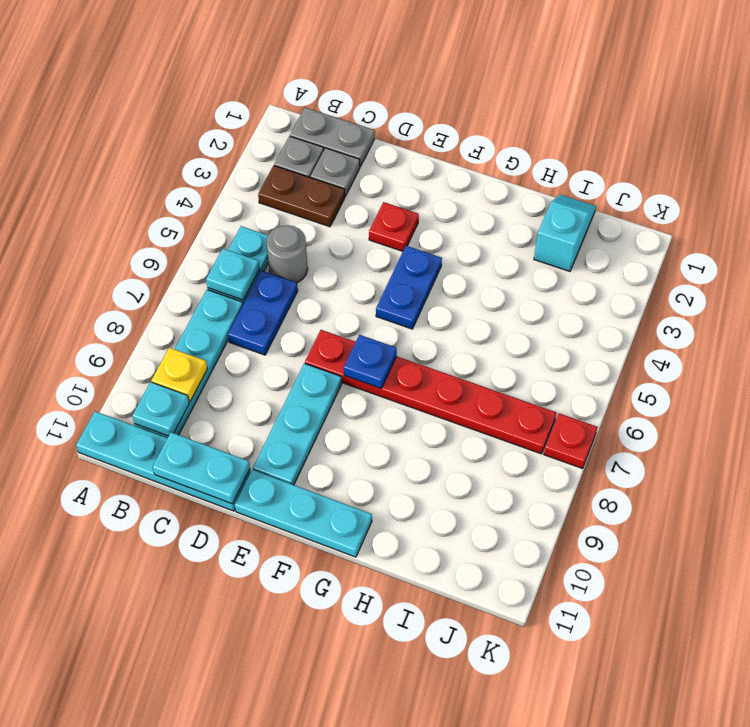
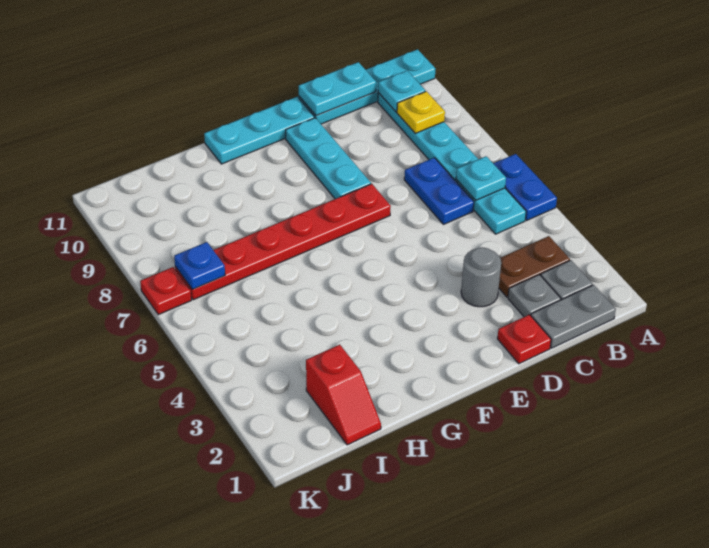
grey round brick C5 level 1 -> grey round brick D3 level 1
red plate E3 level 1 -> red plate D1 level 1
blue plate F4:F5 level 1 -> blue plate A5:A6 level 1
blue plate F7 level 2 -> blue plate J7 level 2
cyan slope I1:I2 level 1 top 2 -> red slope I1:I2 level 1 top 2

